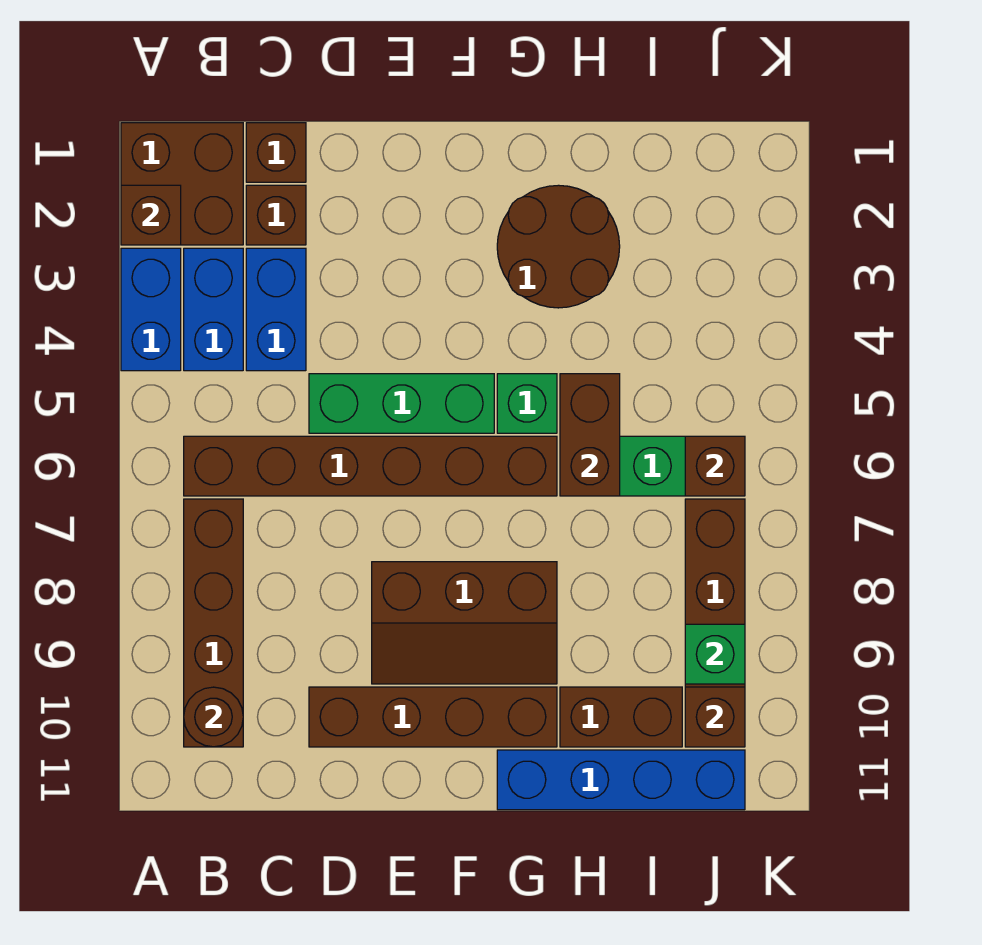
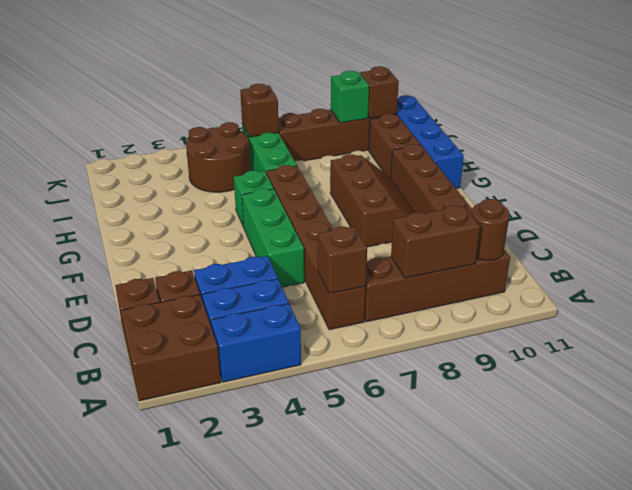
brown brick A2 level 2 -> brown brick B6 level 2
brown round brick G2:H3 level 1 -> brown round brick I4:J5 level 1
brown brick H5:H6 level 2 -> brown brick B8:B9 level 2

